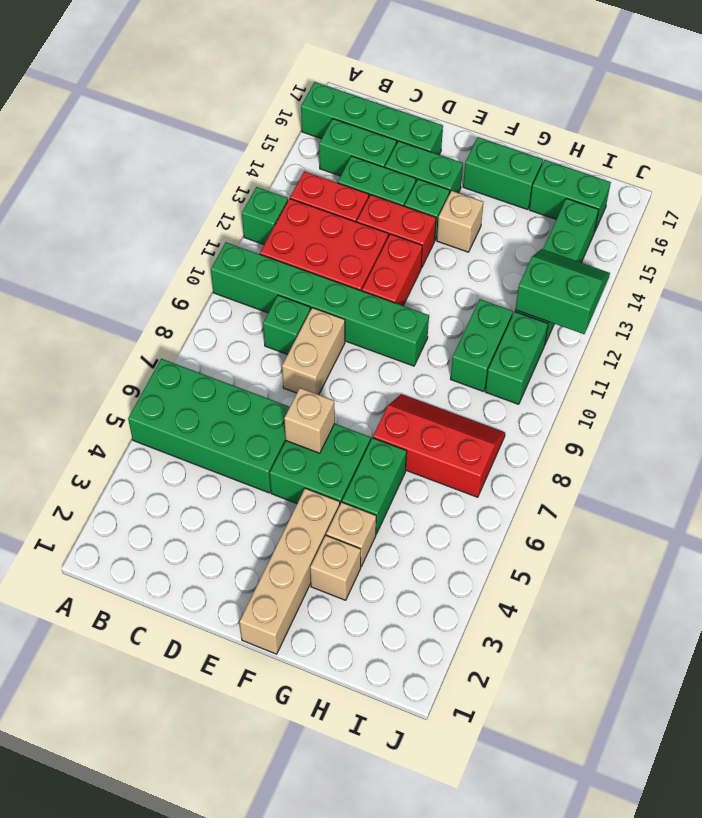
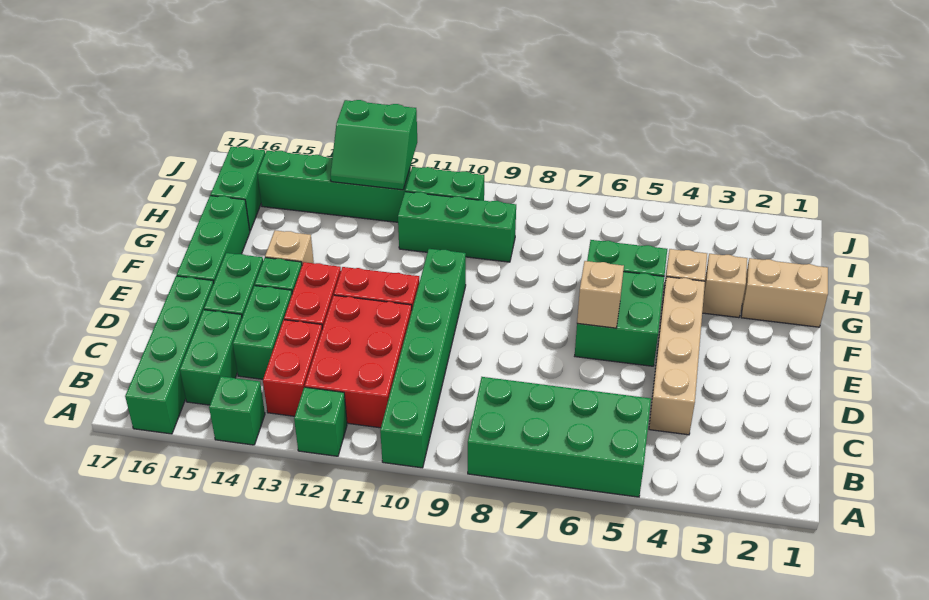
green brick A5:D6 level 1 -> green brick A5:B8 level 1
green brick C9 level 1 -> green brick A14 level 1
tan brick D8:D9 level 1 -> tan brick G1:G2 level 1
tan brick F1:F4 level 1 -> tan brick C4:F4 level 1
green brick F16:G16 level 1 -> green brick E16:G16 level 1
red slope G7:I8 level 1 top 7 -> none
green brick H10:H11 level 1 -> green brick H9:H11 level 1
green slope I12:J13 level 2 top 12 -> green slope I12:J13 level 2 top J

